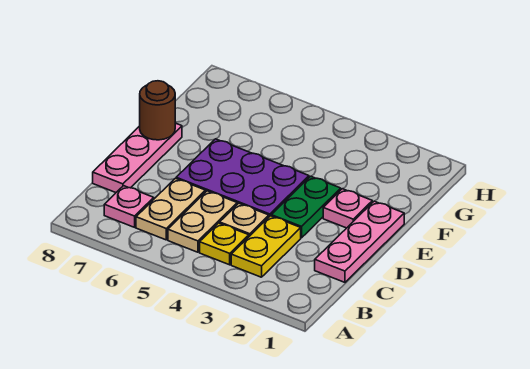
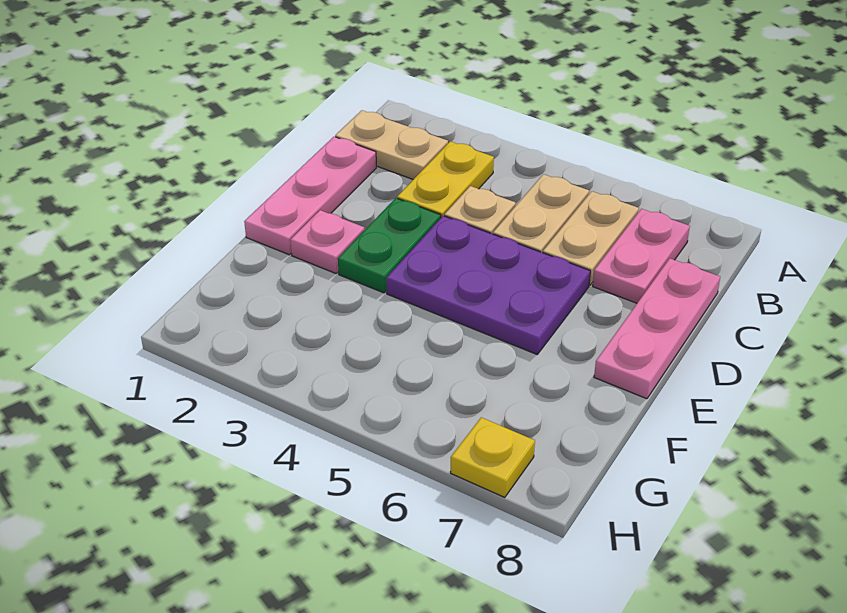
none -> tan plate B1:B2 level 1
yellow plate B4 level 1 -> yellow plate H7 level 1
pink plate B7 level 1 -> pink plate B7:C7 level 1
brown round brick E8 level 2 -> none

